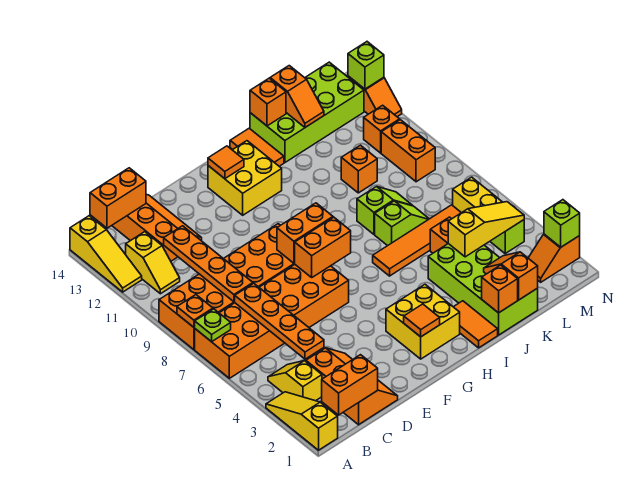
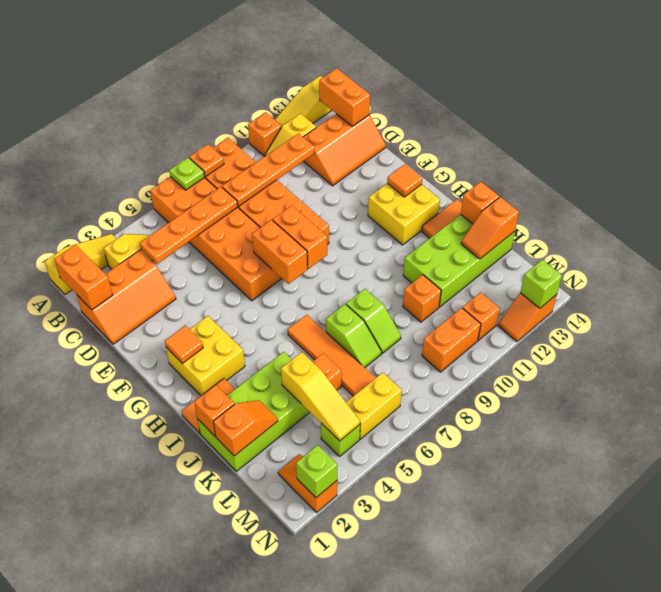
none -> orange brick A11 level 1
lime brick J13:M14 level 1 -> lime brick J11:K14 level 1

